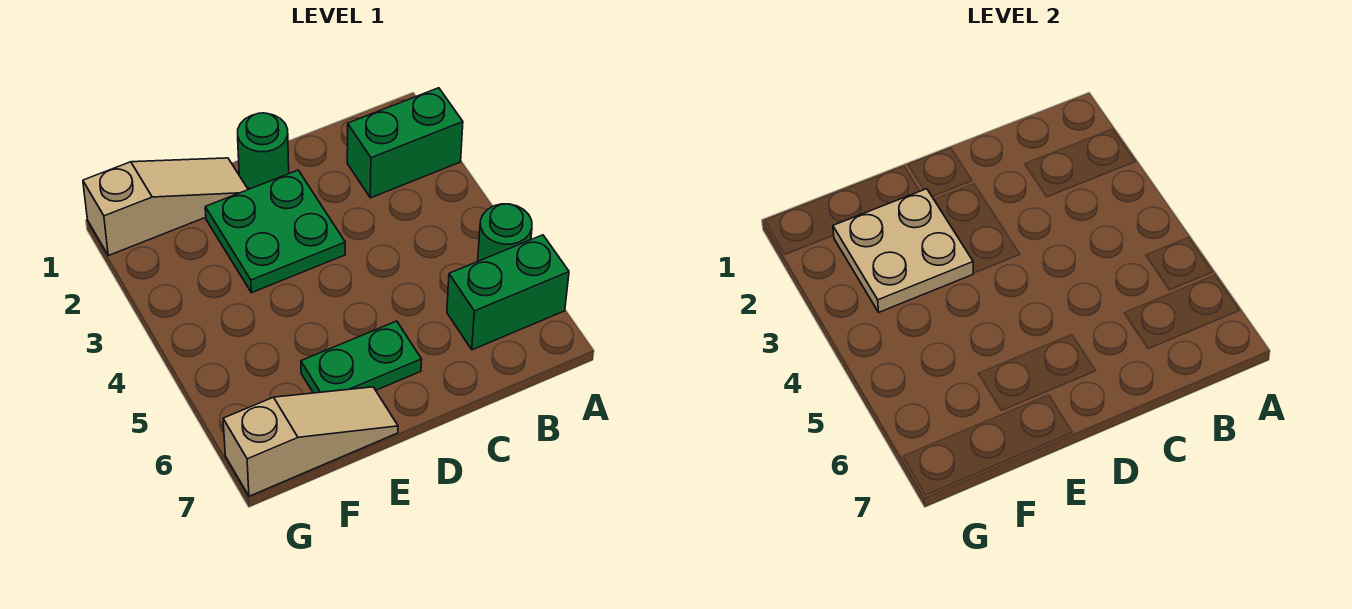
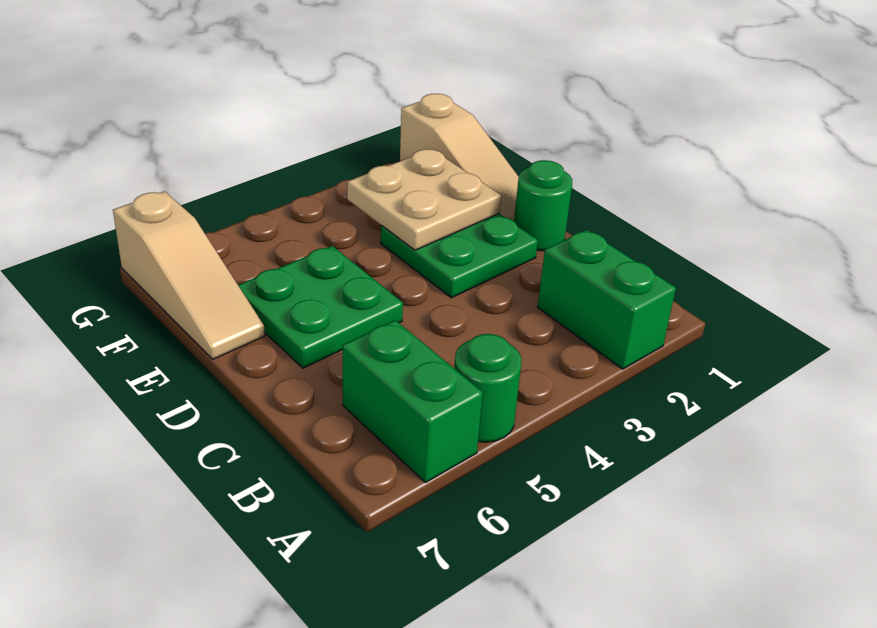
green plate D6:E6 level 1 -> green plate D5:E6 level 1

